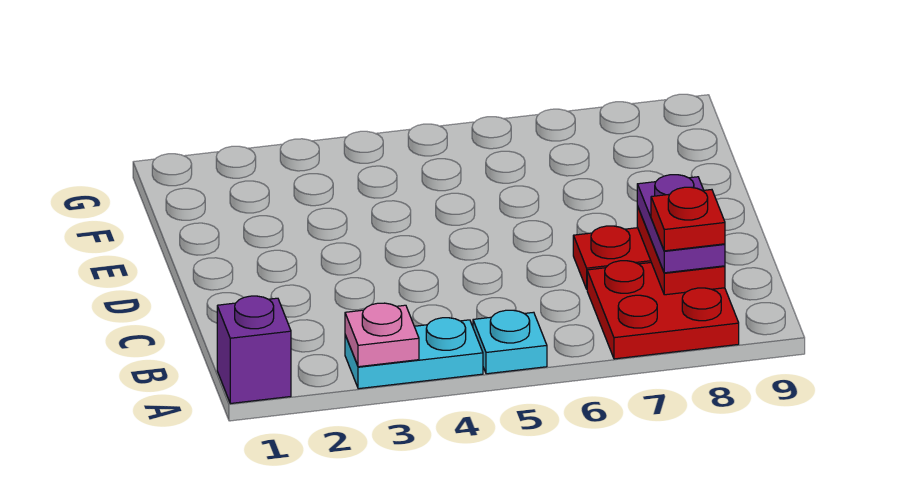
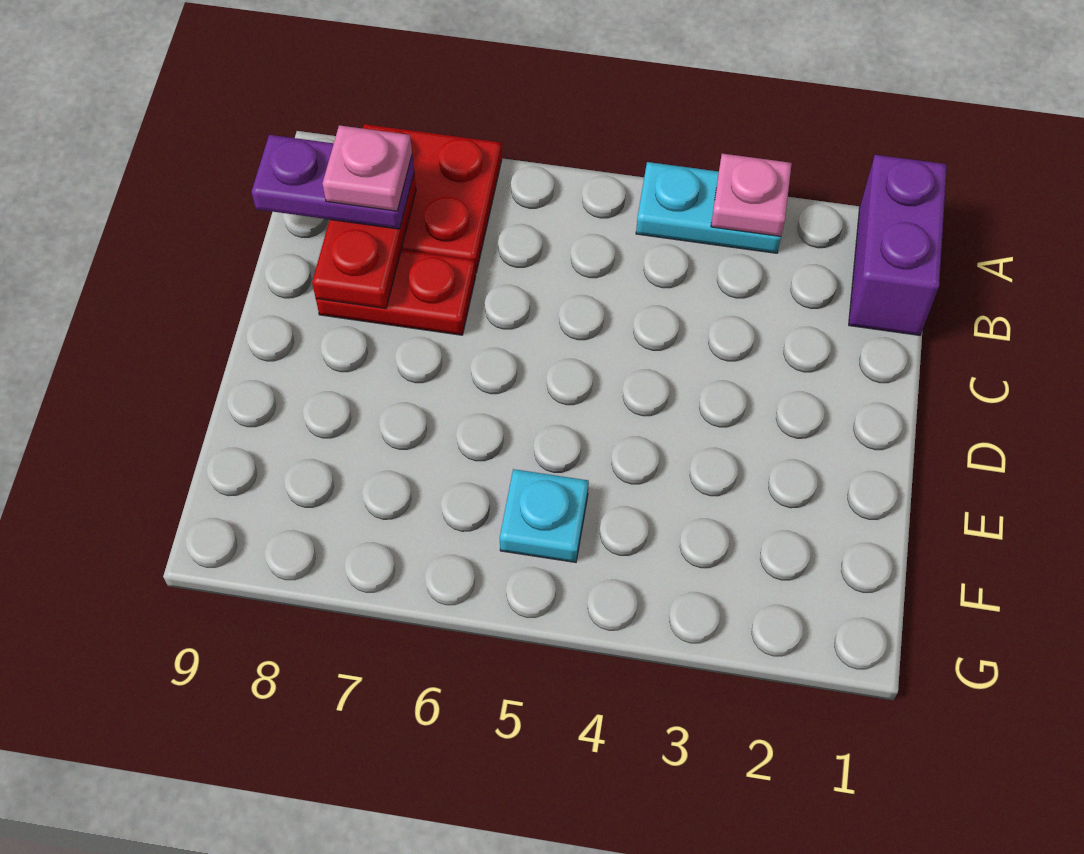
purple brick A1 level 1 -> purple brick A1:B1 level 1
cyan plate A5 level 1 -> cyan plate F5 level 1
purple plate B8:C8 level 3 -> purple plate B8:B9 level 3
red plate B8 level 4 -> pink plate B8 level 4

